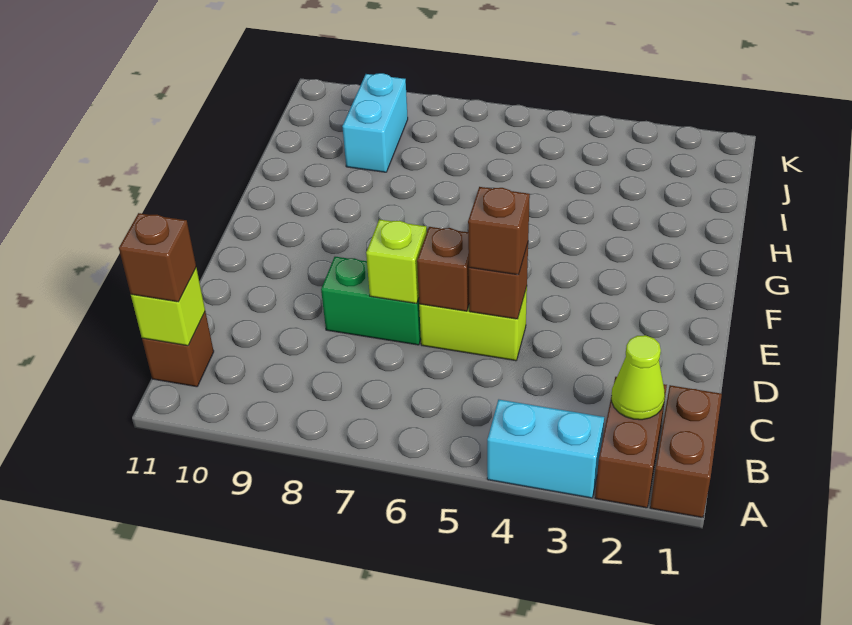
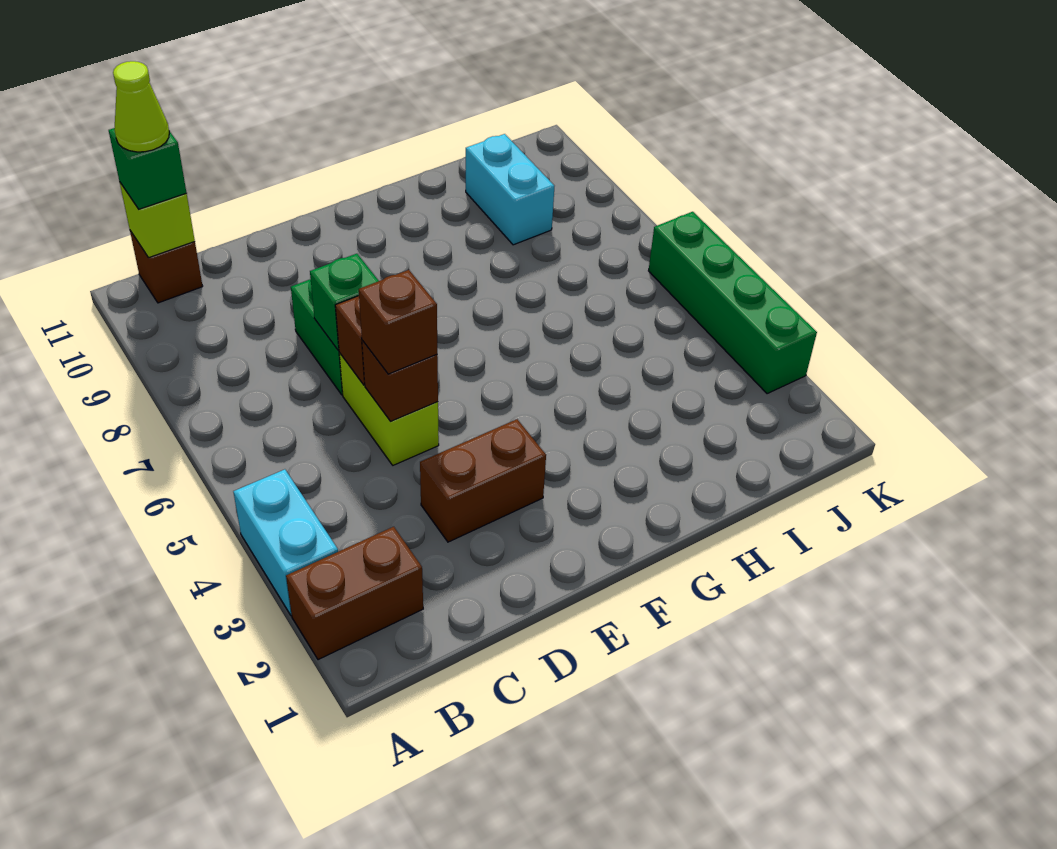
brown brick A1:B1 level 1 -> brown brick D3:E3 level 1
lime cone B2 level 2 -> lime cone B11 level 4
brown brick B11 level 3 -> green brick B11 level 3
lime brick D7 level 2 -> green brick D7 level 2
cyan brick I9:J9 level 1 -> cyan brick I9:I10 level 1
none -> green brick K3:K6 level 1

